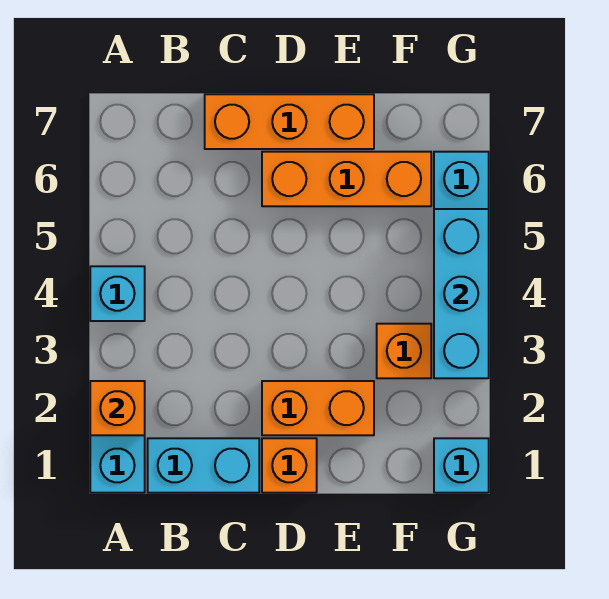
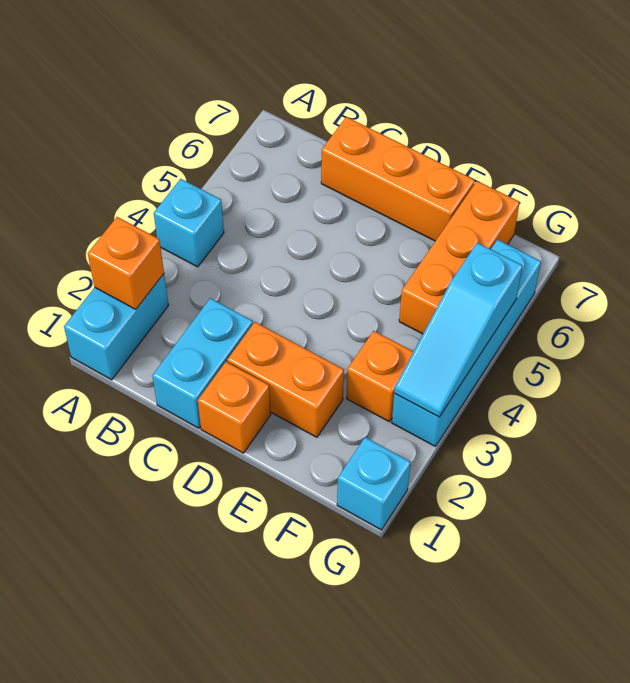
cyan brick B1:C1 level 1 -> cyan brick C1:C2 level 1
orange brick D6:F6 level 1 -> orange brick F5:F7 level 1
cyan brick G3:G5 level 2 -> cyan slope G3:G5 level 2 top 5

